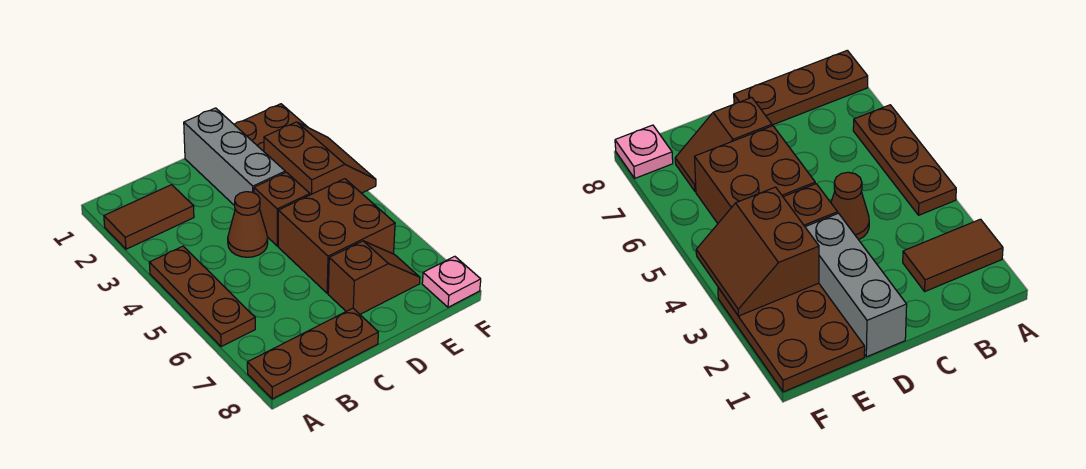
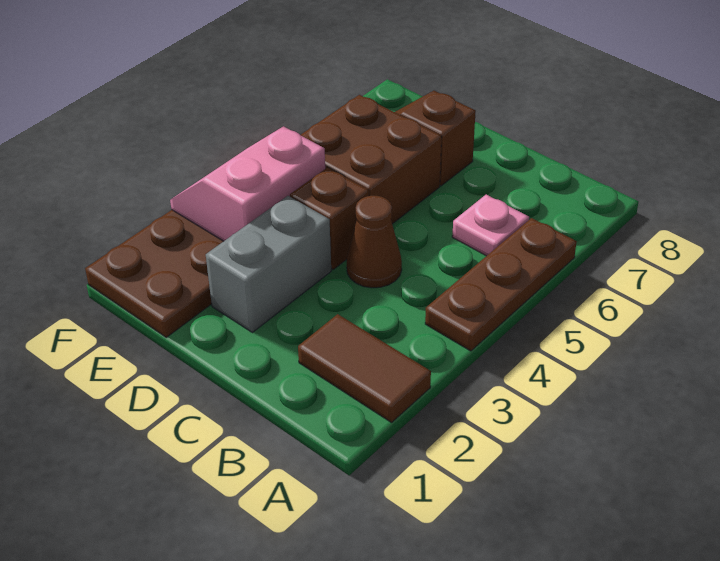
brown plate A8:C8 level 1 -> none
grey brick D1:D3 level 1 -> grey brick D2:D3 level 1
brown slope E3:F4 level 2 top E -> pink slope E3:F4 level 2 top E
pink plate F8 level 1 -> pink plate B6 level 1

